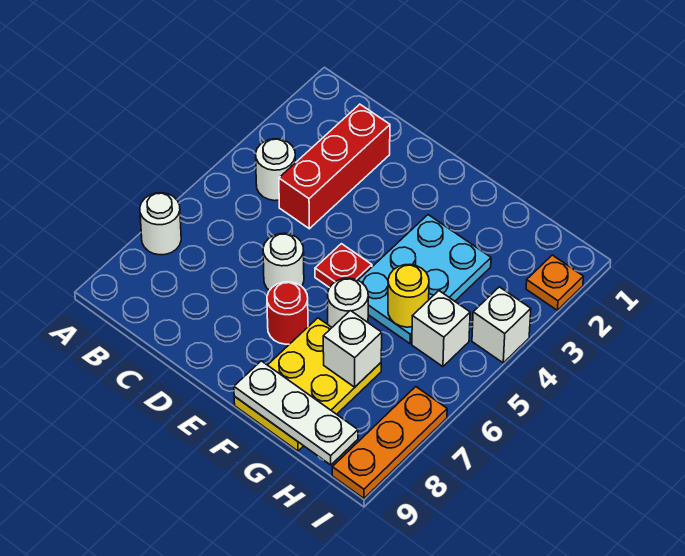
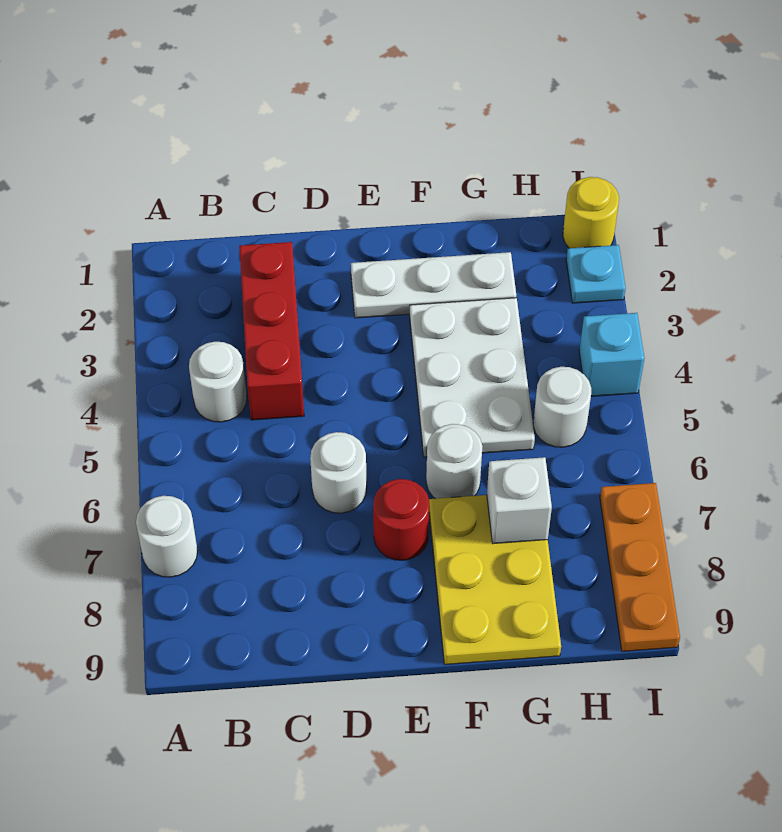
red plate E5 level 1 -> none
cyan plate F3:G5 level 1 -> white plate F3:G5 level 1
white plate F9:H9 level 2 -> white plate E2:G2 level 1
yellow round brick G5 level 2 -> yellow round brick I1 level 1
white brick H5 level 1 -> white round brick H5 level 1
orange plate I2 level 1 -> cyan plate I2 level 1
white brick I4 level 1 -> cyan brick I4 level 1

